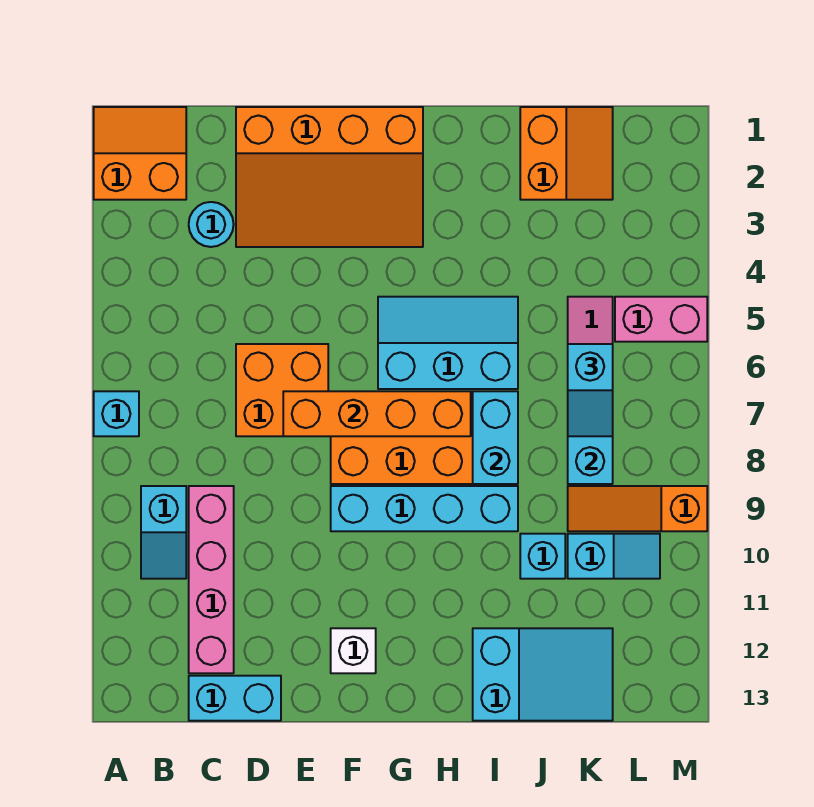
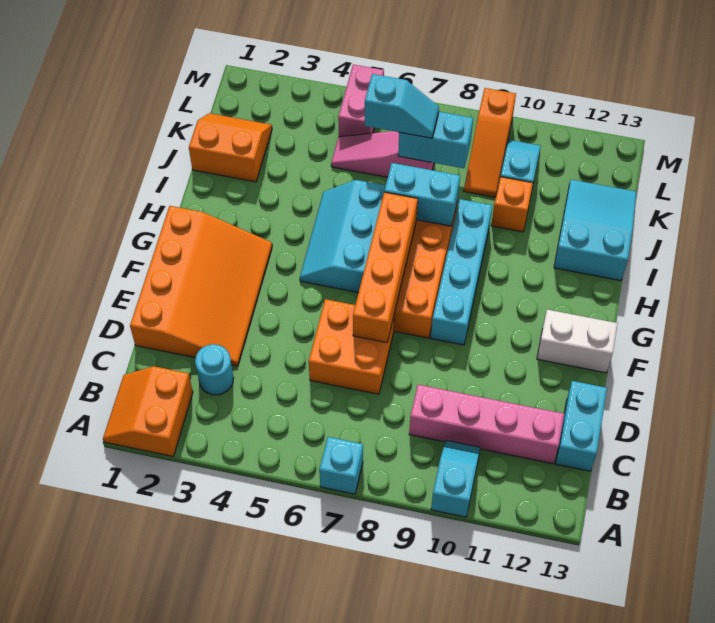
cyan slope B9:B10 level 1 top 9 -> cyan slope A10:B10 level 1 top A
white brick F12 level 1 -> white brick F12:F13 level 1
cyan brick J10 level 1 -> orange brick J10 level 1

